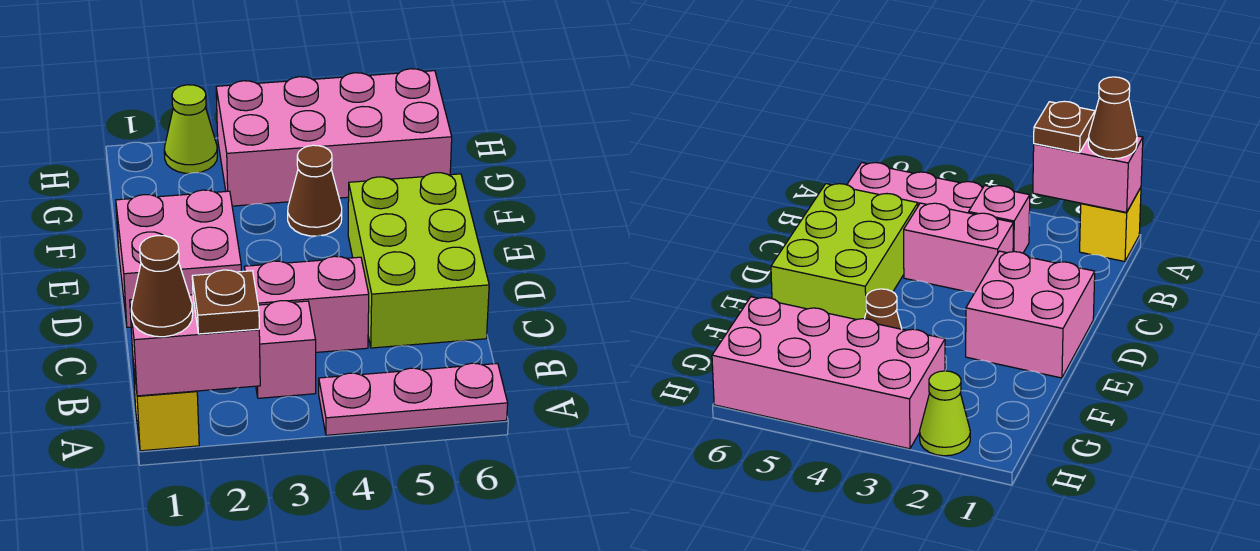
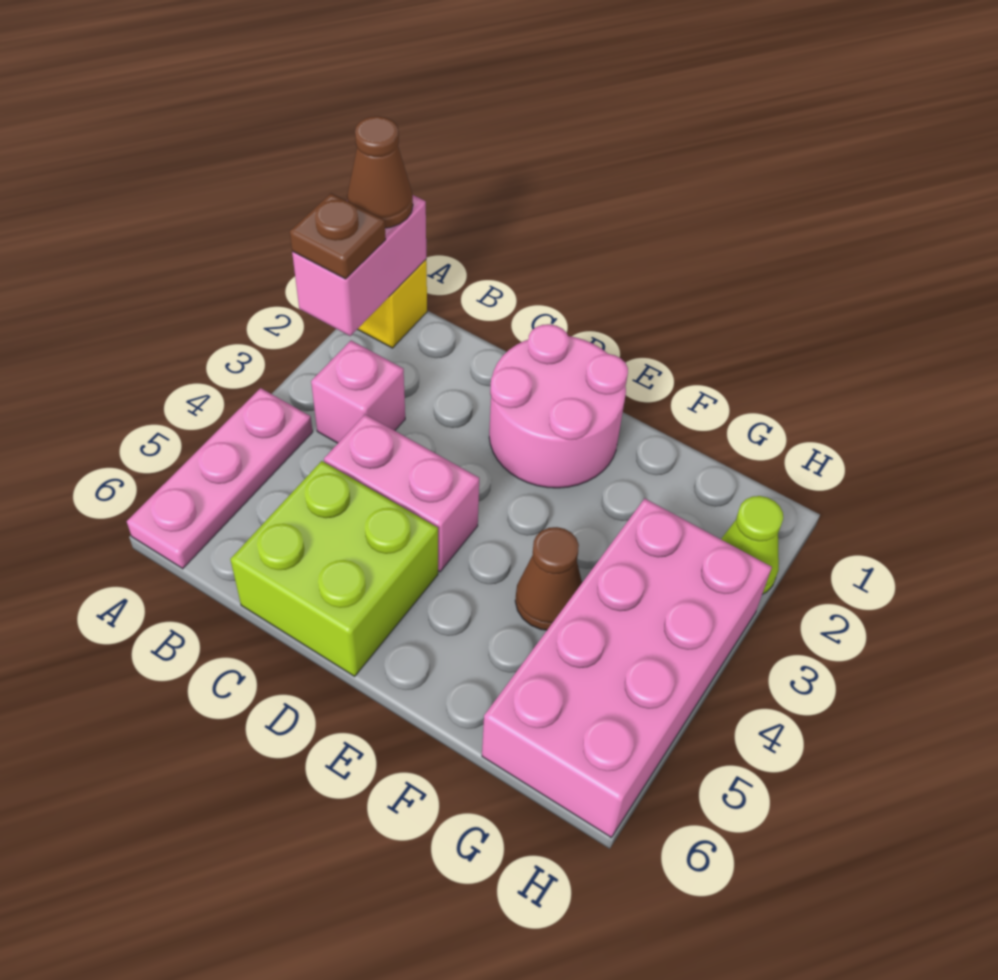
pink brick C3:C4 level 1 -> pink brick C4:D4 level 1
lime brick C5:E6 level 1 -> lime brick C5:D6 level 1
pink brick D1:E2 level 1 -> pink round brick D1:E2 level 1

